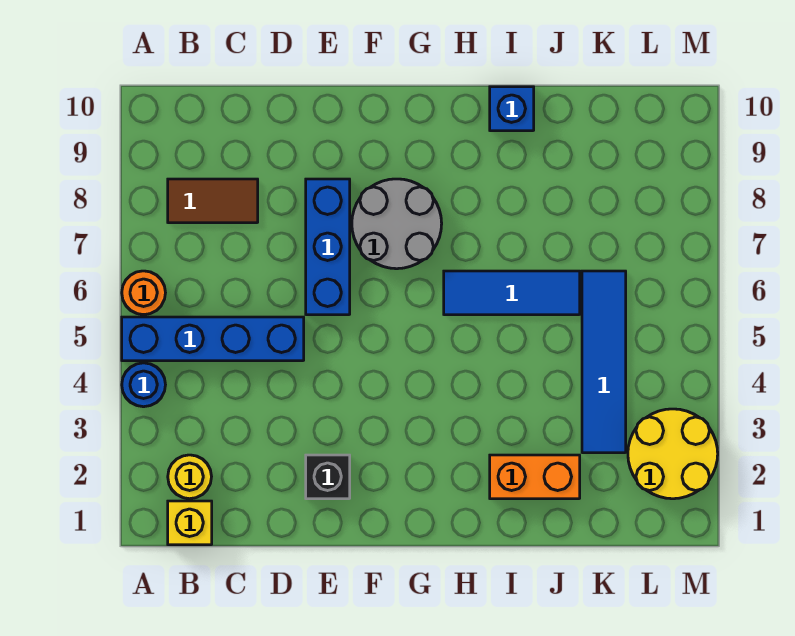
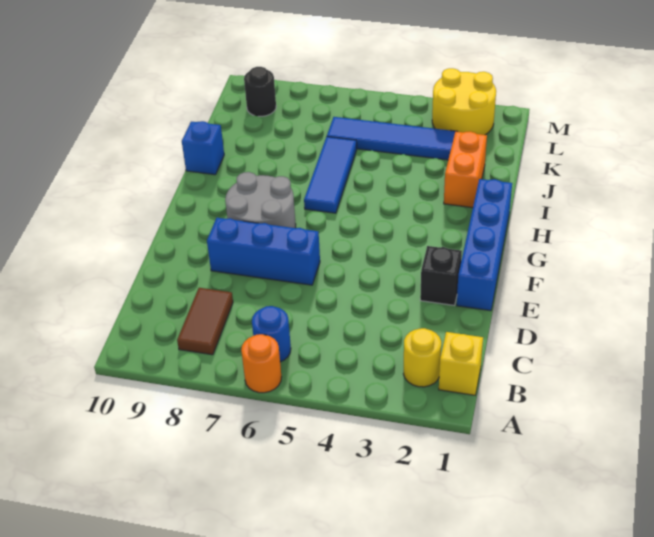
blue round brick A4 level 1 -> blue round brick B6 level 1
blue brick A5:D5 level 1 -> blue brick E1:H1 level 1
none -> black round brick L9 level 1

